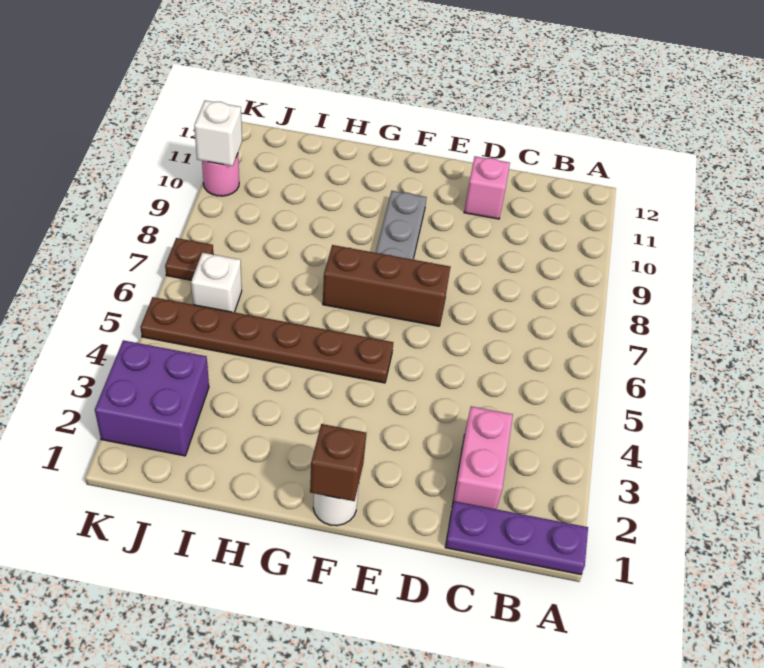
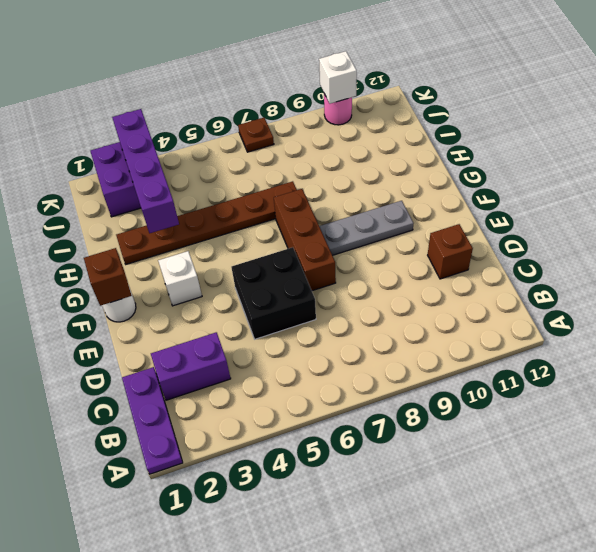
pink brick C2:C3 level 1 -> purple brick C2:C3 level 1
none -> black brick D5:E6 level 1
pink brick D11 level 1 -> brown brick D11 level 1
brown plate F5:K5 level 1 -> brown plate H2:H7 level 1
none -> purple brick H3:K3 level 2
white brick J6 level 1 -> white brick F3 level 1

